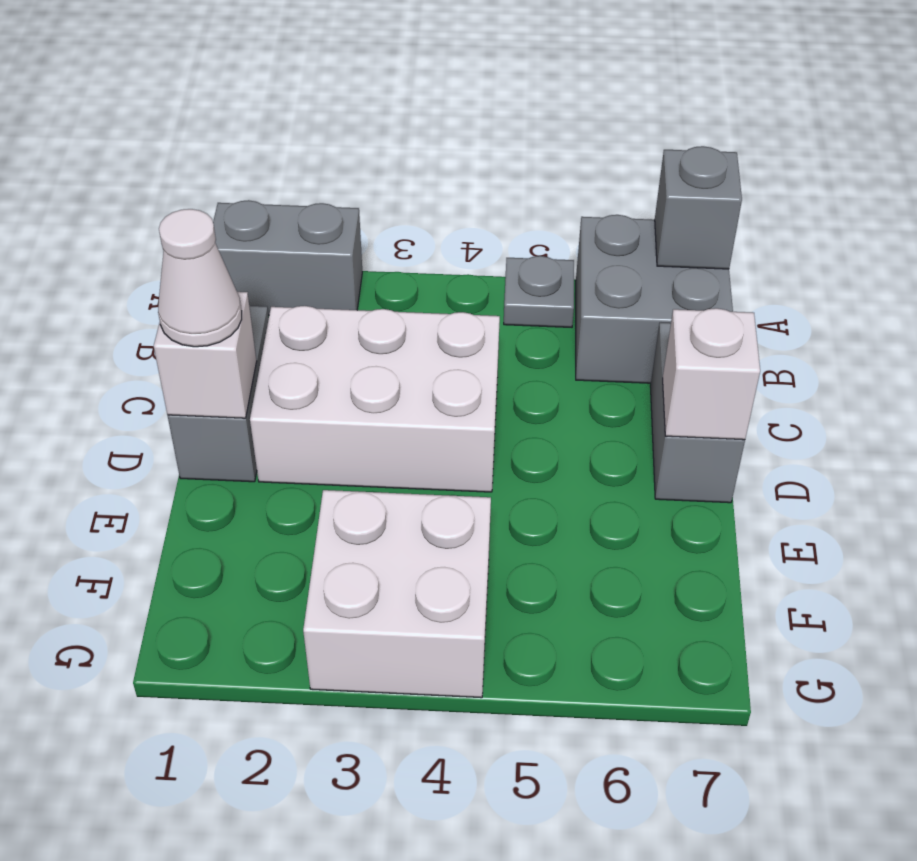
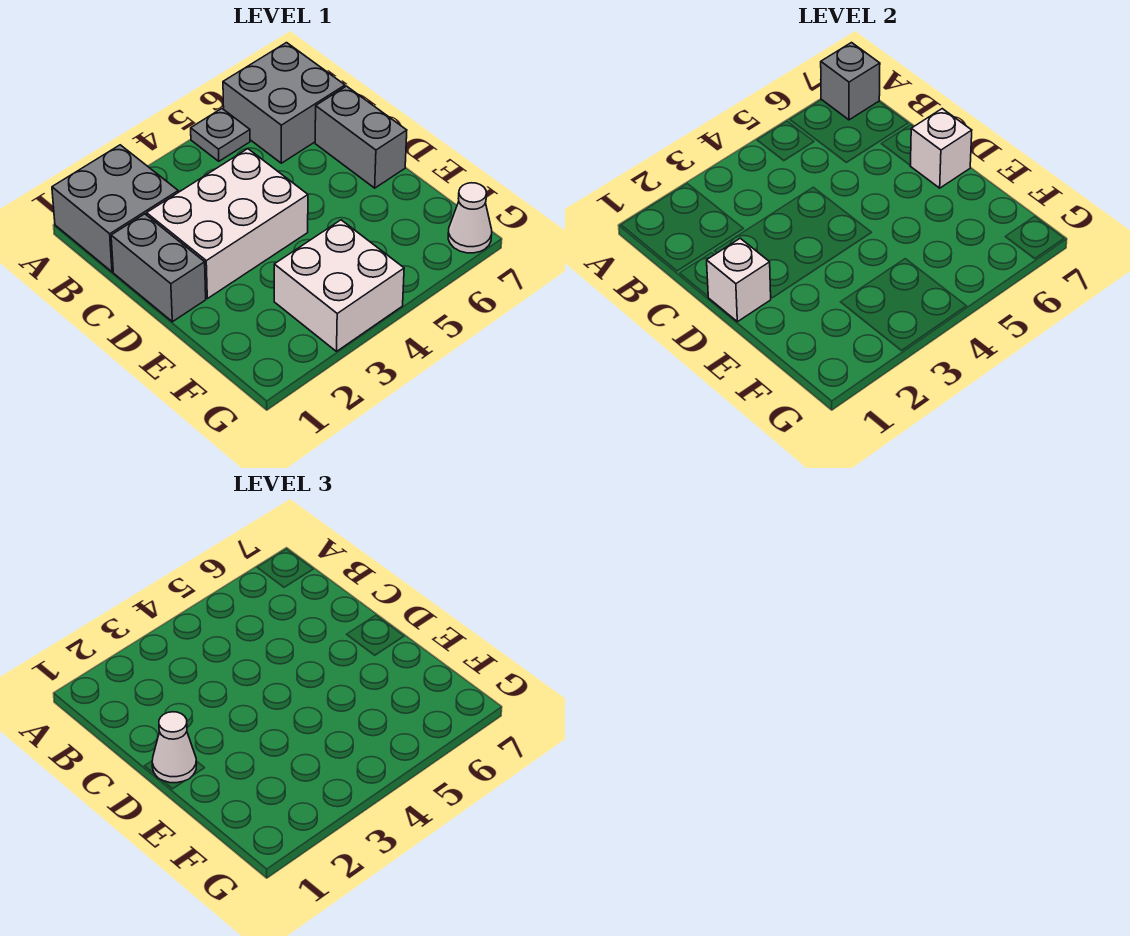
grey brick A1:A2 level 1 -> grey brick A1:B2 level 1
none -> white cone G7 level 1

